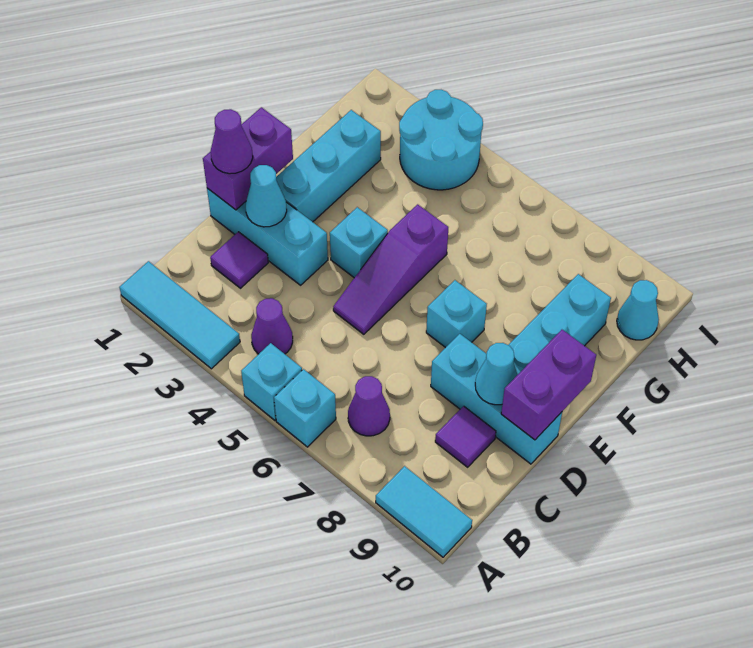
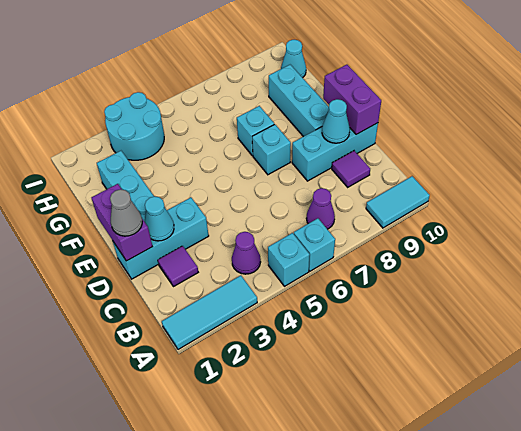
purple cone D1 level 3 -> grey cone D1 level 3
purple slope D5:F5 level 1 top F -> none
cyan brick E4 level 1 -> cyan brick F7 level 1

